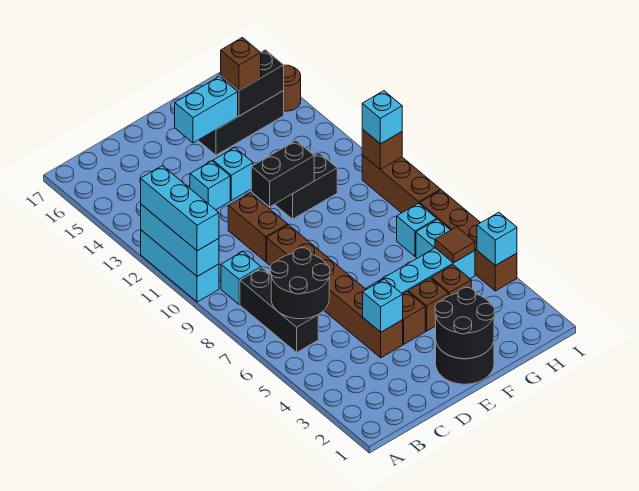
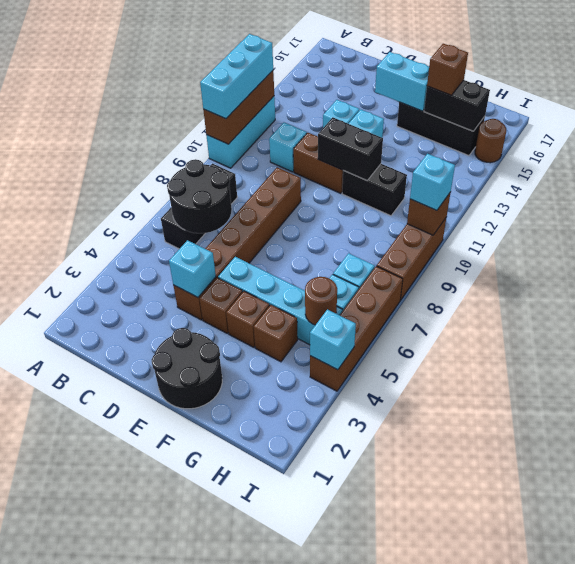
cyan brick A10:A12 level 2 -> brown brick A10:A12 level 2
cyan brick B9 level 1 -> cyan brick C11 level 1
brown brick D10:D11 level 1 -> brown brick D11:E11 level 1
black round brick E1:F2 level 2 -> none
brown tile H5 level 2 -> brown round brick H5 level 2

